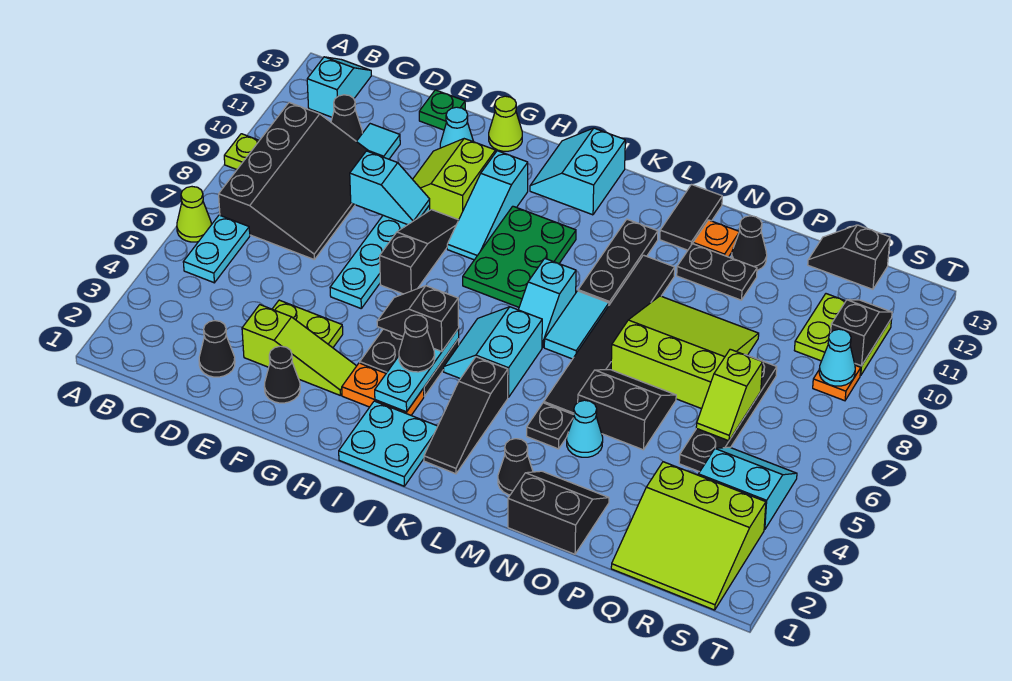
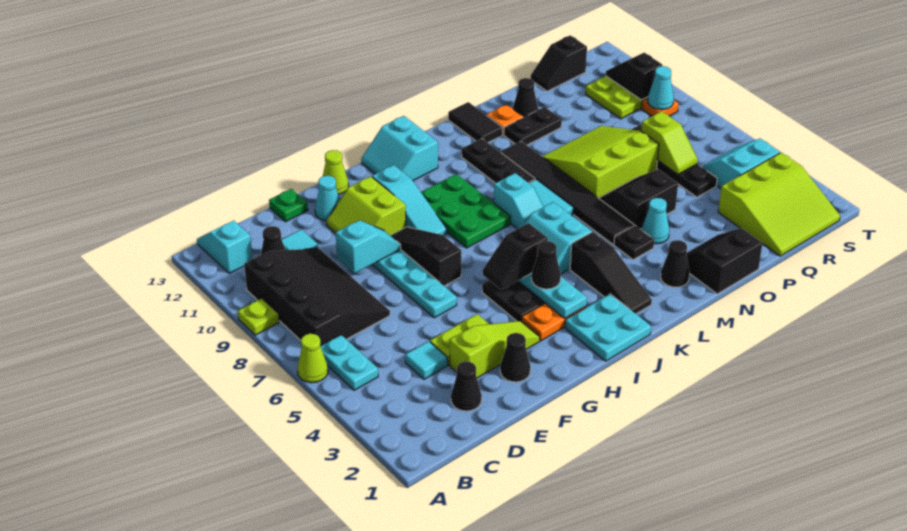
none -> cyan tile D4 level 1

